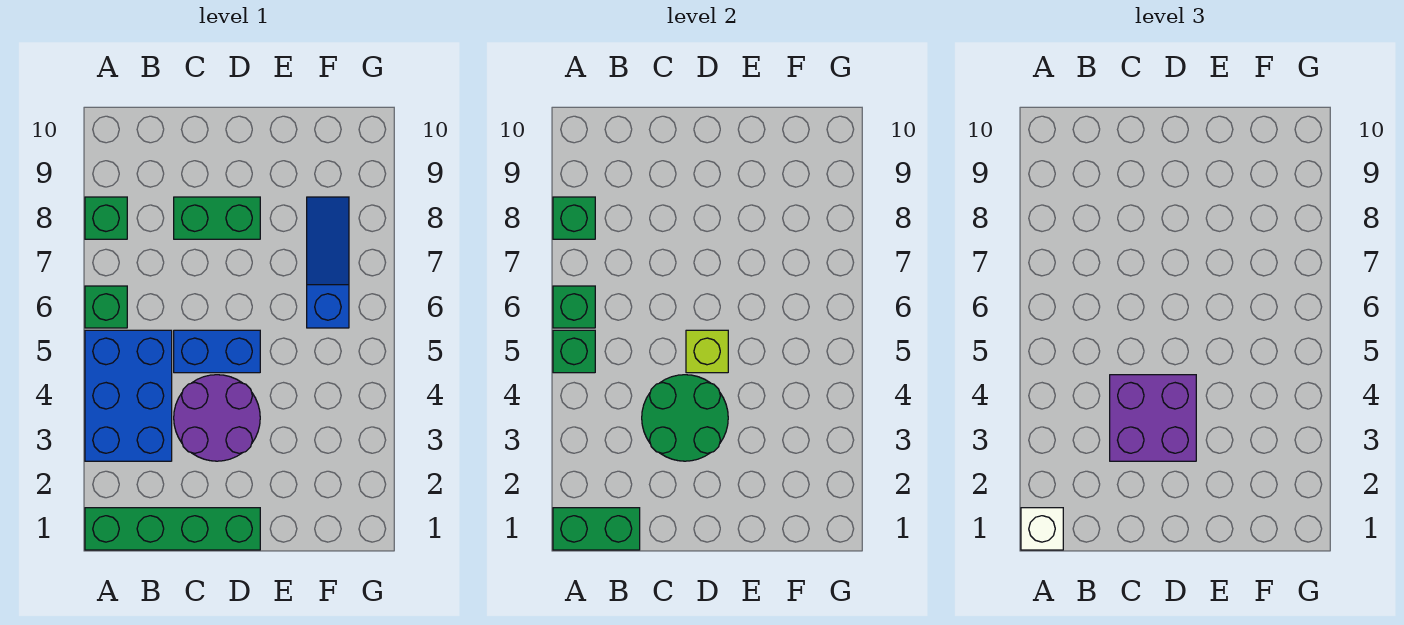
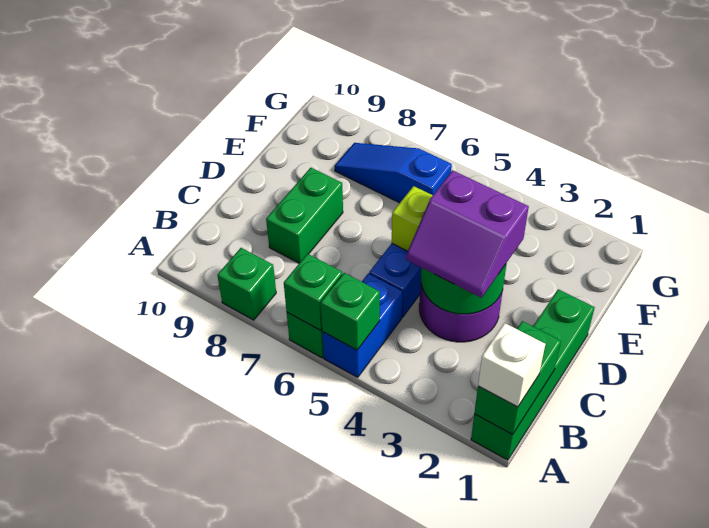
blue brick A3:B5 level 1 -> blue brick A5:B5 level 1
green brick A8 level 2 -> none
purple brick C3:D4 level 3 -> purple slope C3:D4 level 3 top D

